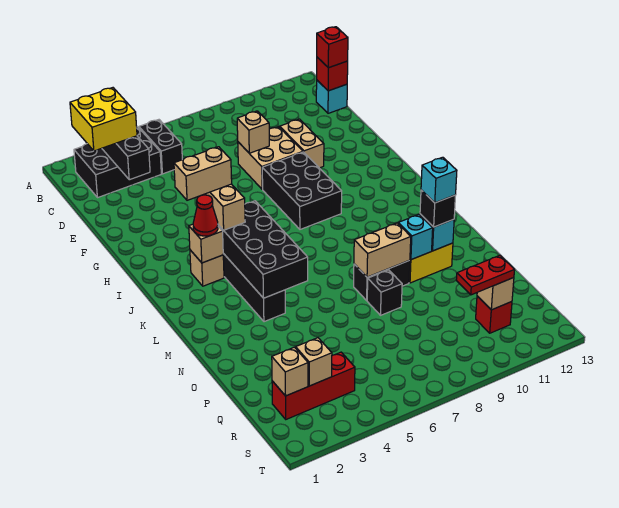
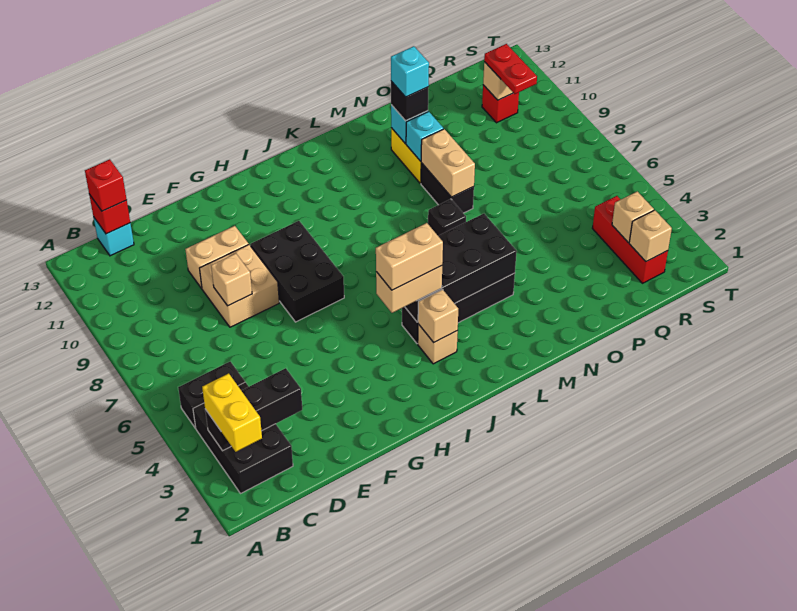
yellow brick B2:C3 level 3 -> yellow brick B2:B3 level 3
black brick G8:I9 level 1 -> black brick G7:H9 level 1
tan brick I3:I4 level 4 -> tan brick I4:J4 level 4
red cone J3 level 3 -> none
black brick O8 level 1 -> black brick M7 level 1

